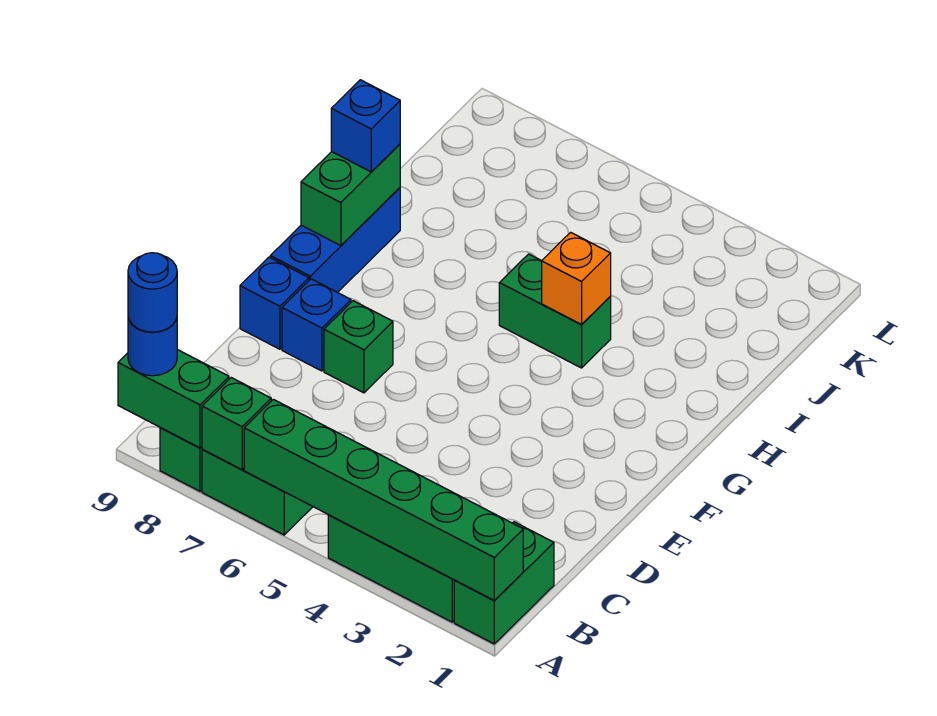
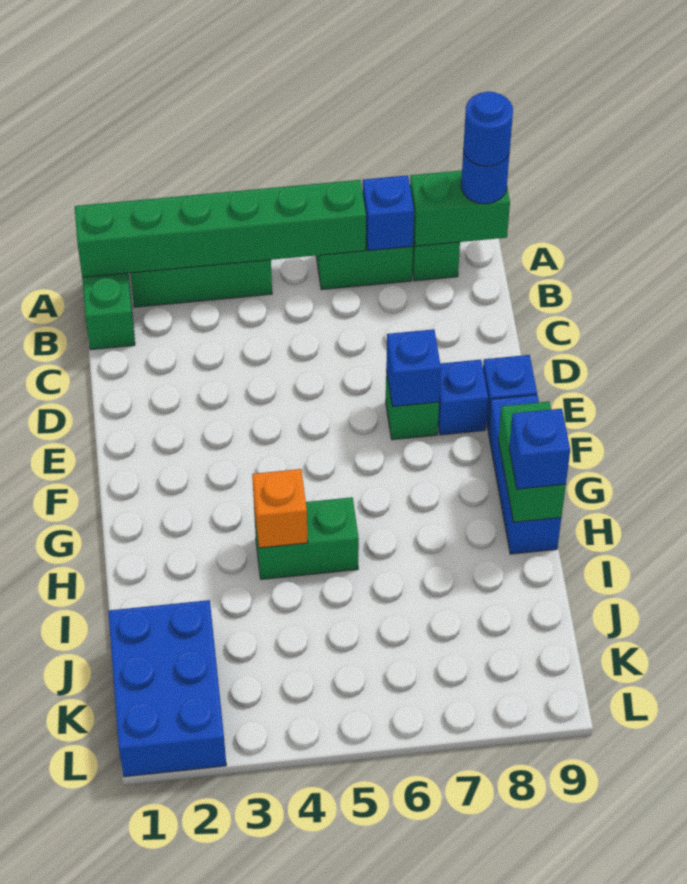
green brick A7 level 2 -> blue brick A7 level 2
none -> blue brick E7 level 2
none -> blue brick J1:L2 level 1

